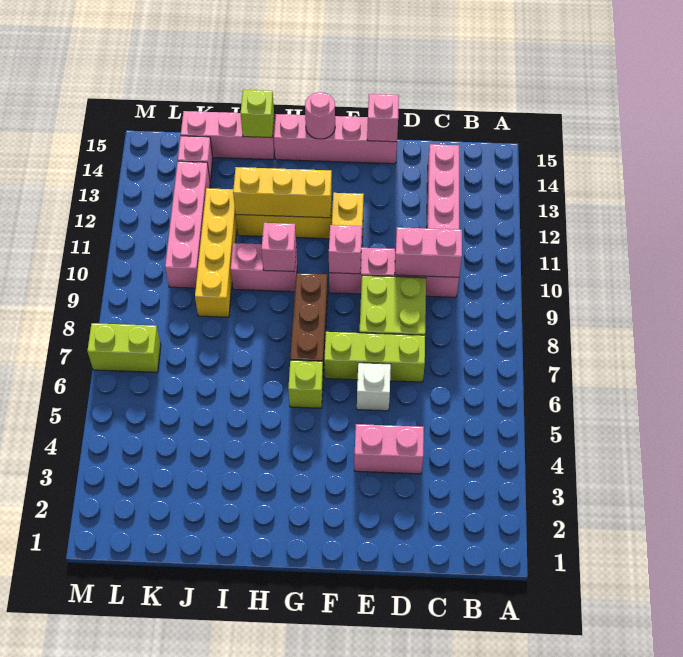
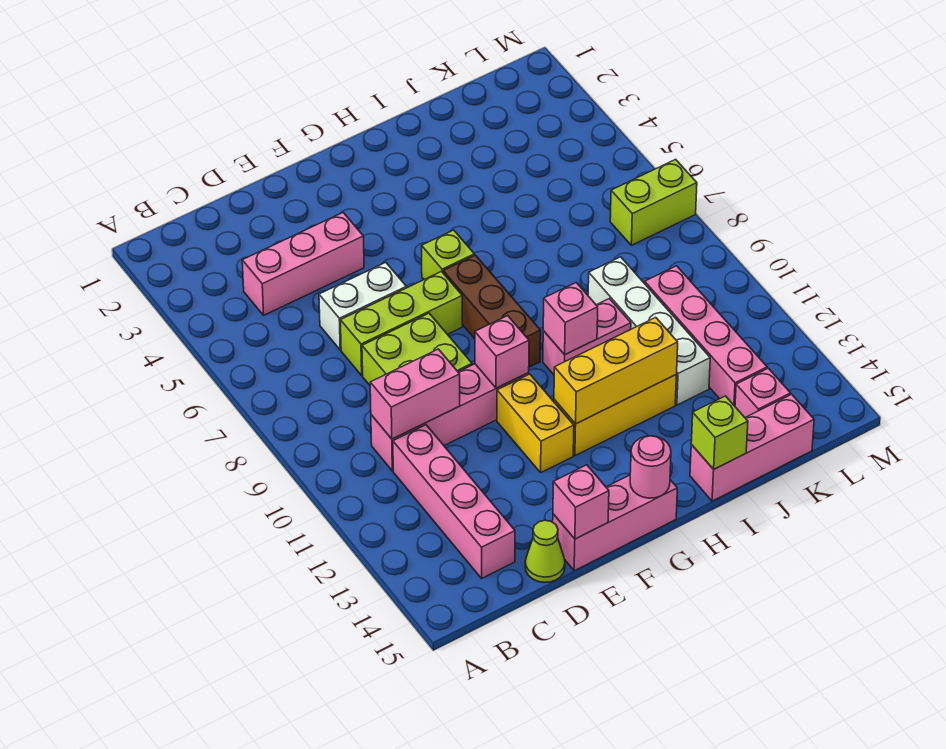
pink brick D4:E4 level 1 -> pink brick C4:E4 level 1
none -> lime cone D15 level 1
white brick E6 level 1 -> white brick D6:E6 level 1
pink brick E15:H15 level 1 -> pink brick E15:G15 level 1
yellow brick J9:J12 level 1 -> white brick J9:J12 level 1

